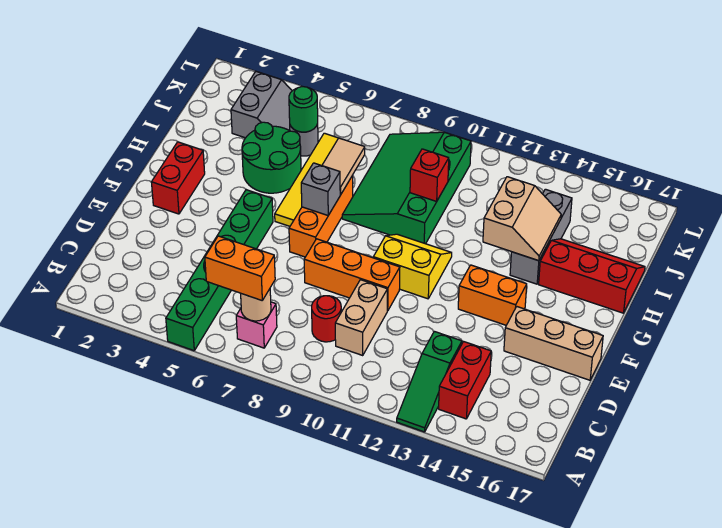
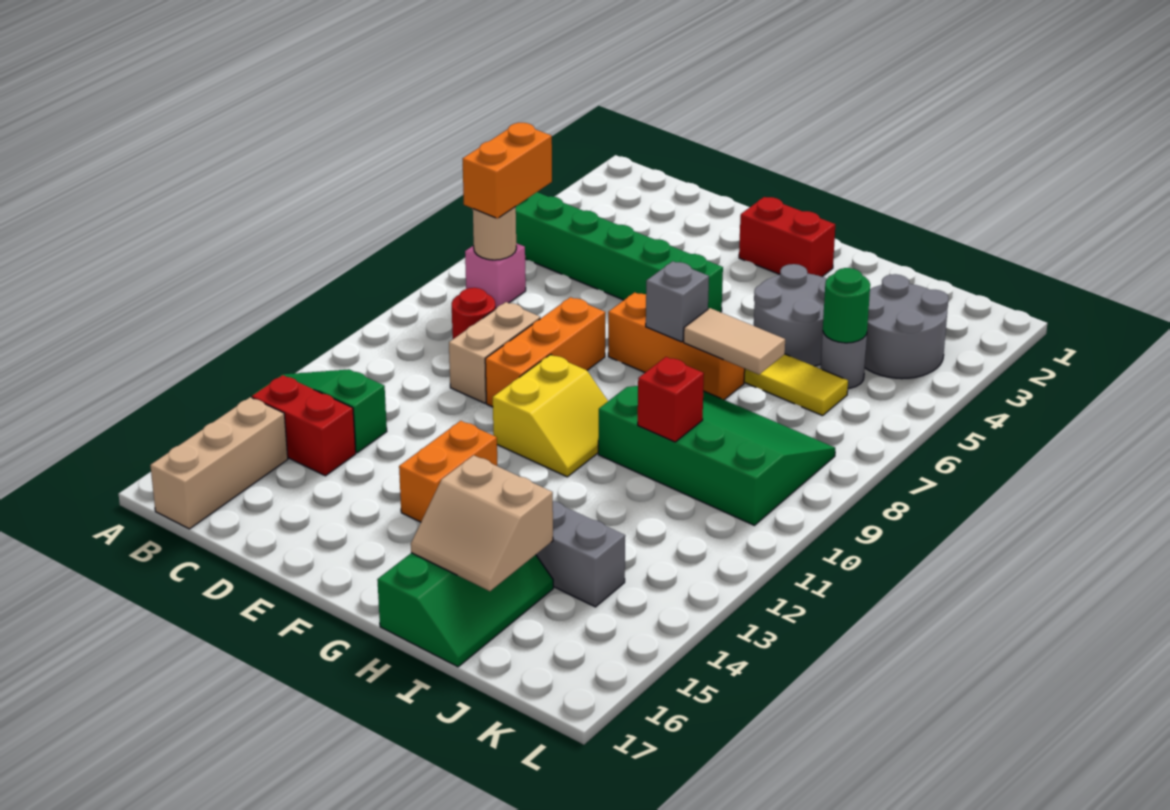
tan brick C10:D10 level 1 -> tan brick D9:D10 level 1
tan brick E15:E17 level 1 -> tan brick B15:B17 level 1
green round brick H4:I5 level 1 -> grey round brick H4:I5 level 1
tan slope H13:I14 level 2 top 13 -> tan slope H15:I16 level 2 top 15
red slope H15:I17 level 1 top H -> green slope H15:I17 level 1 top H
grey slope J3:K4 level 1 top 3 -> grey round brick J3:K4 level 1

